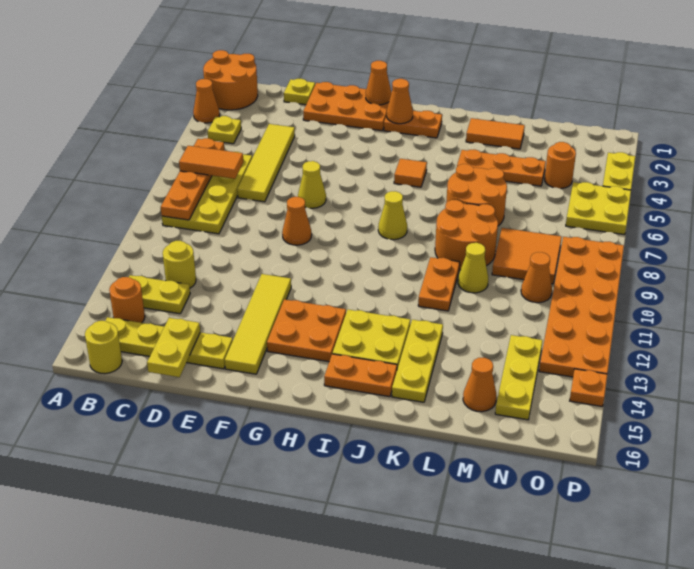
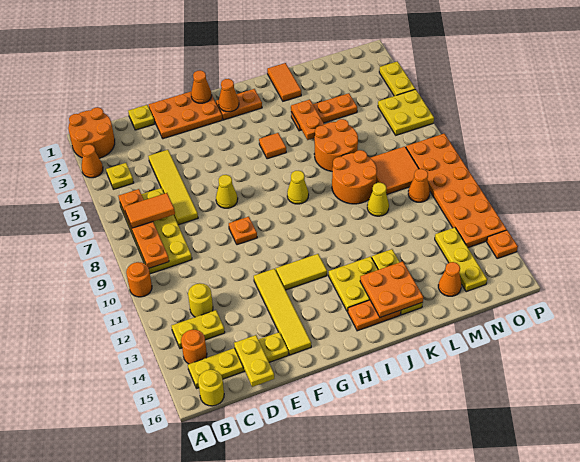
orange cone F9 level 1 -> orange plate F9 level 1
none -> yellow tile G12:H12 level 1
orange plate G13:H14 level 1 -> orange plate J14:K15 level 2
orange tile K2:L2 level 1 -> orange tile K1:K2 level 1
orange plate K10:K11 level 1 -> orange plate K4:K5 level 2
orange round brick N4 level 1 -> orange round brick A10 level 1

